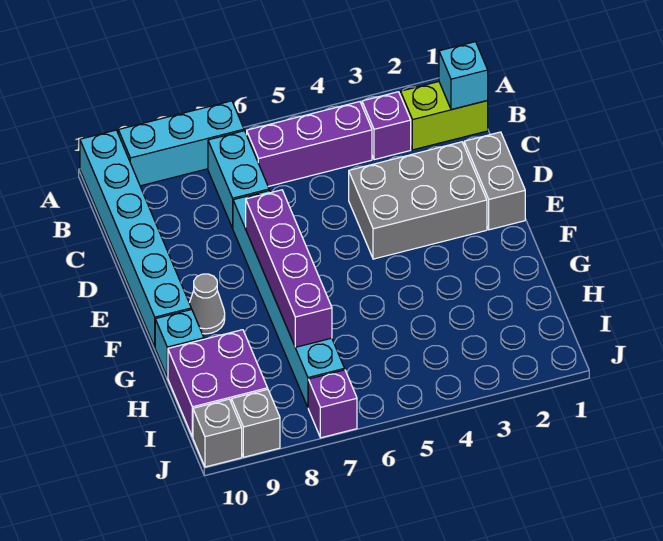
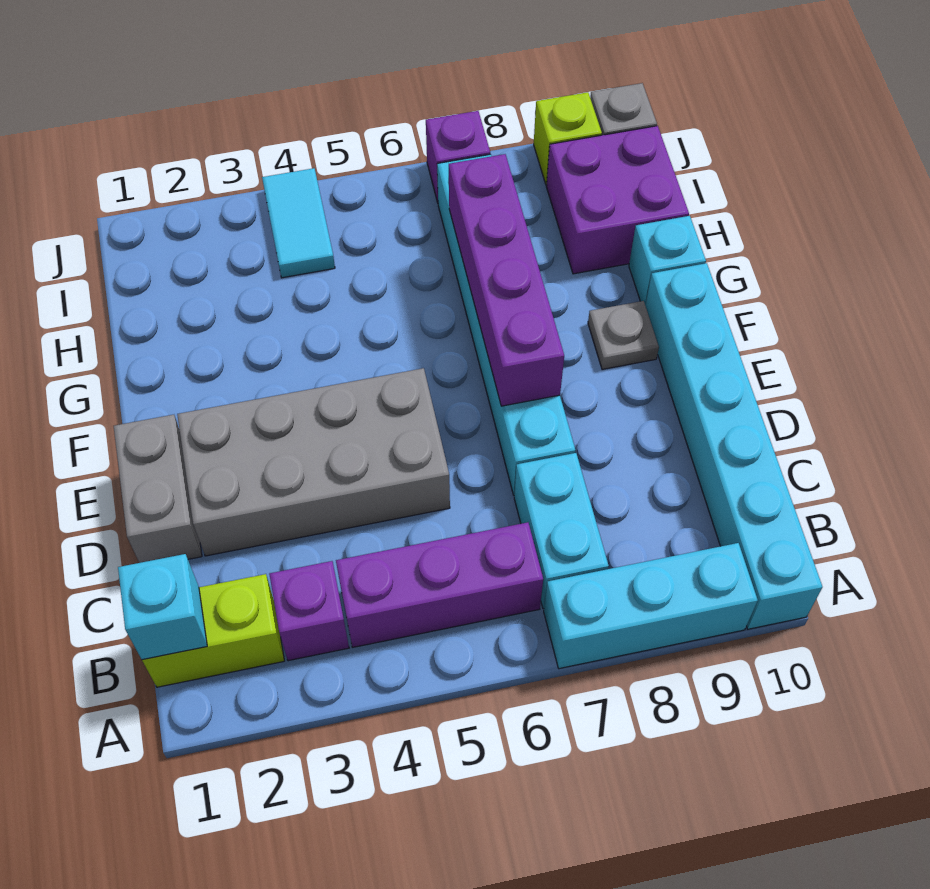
grey brick D2:E4 level 1 -> grey brick D2:E5 level 1
grey cone F9 level 1 -> grey plate F9 level 1
none -> cyan tile I4:J4 level 1
grey brick J9 level 1 -> lime brick J9 level 1

